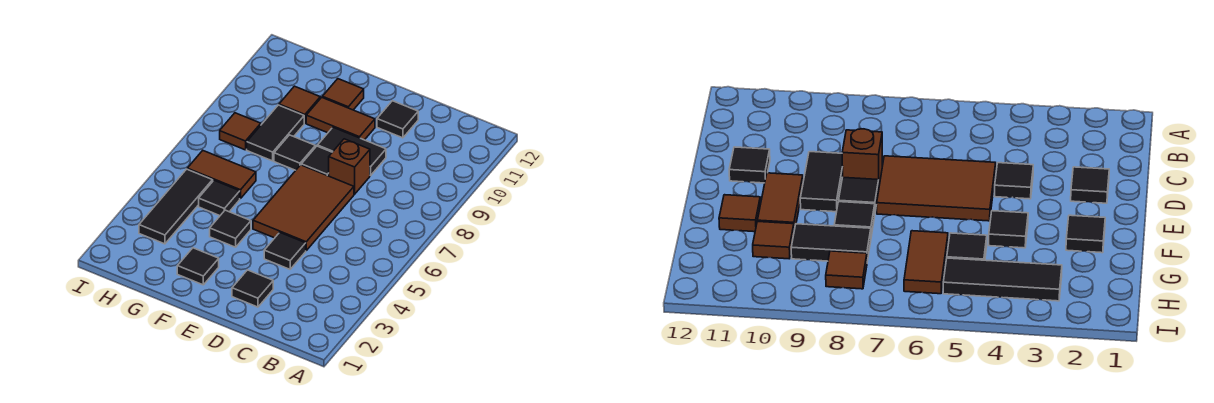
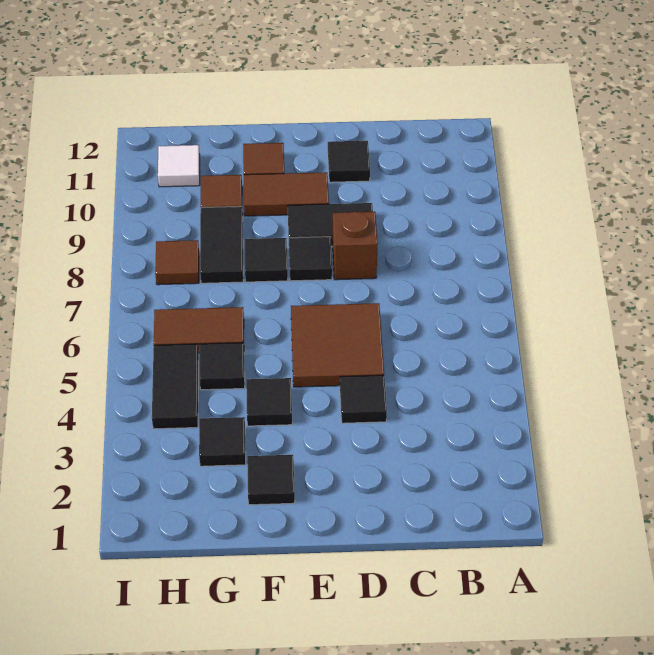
black tile D2 level 1 -> black tile G3 level 1
brown tile D5:E7 level 1 -> brown tile D5:E6 level 1
black tile H3:H5 level 1 -> black tile H4:H5 level 1
none -> white tile H11 level 1

